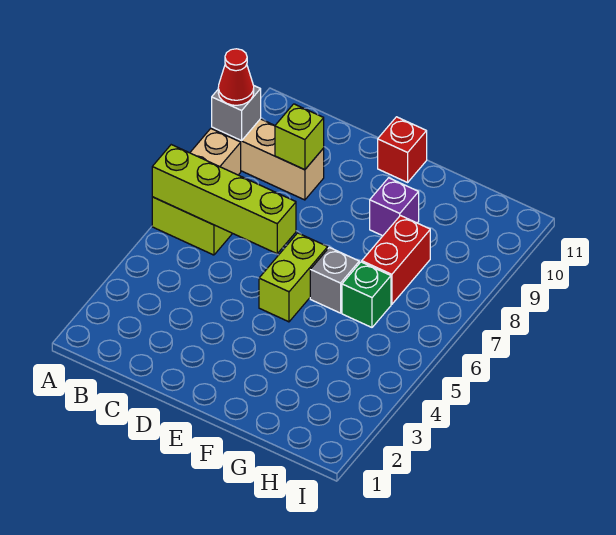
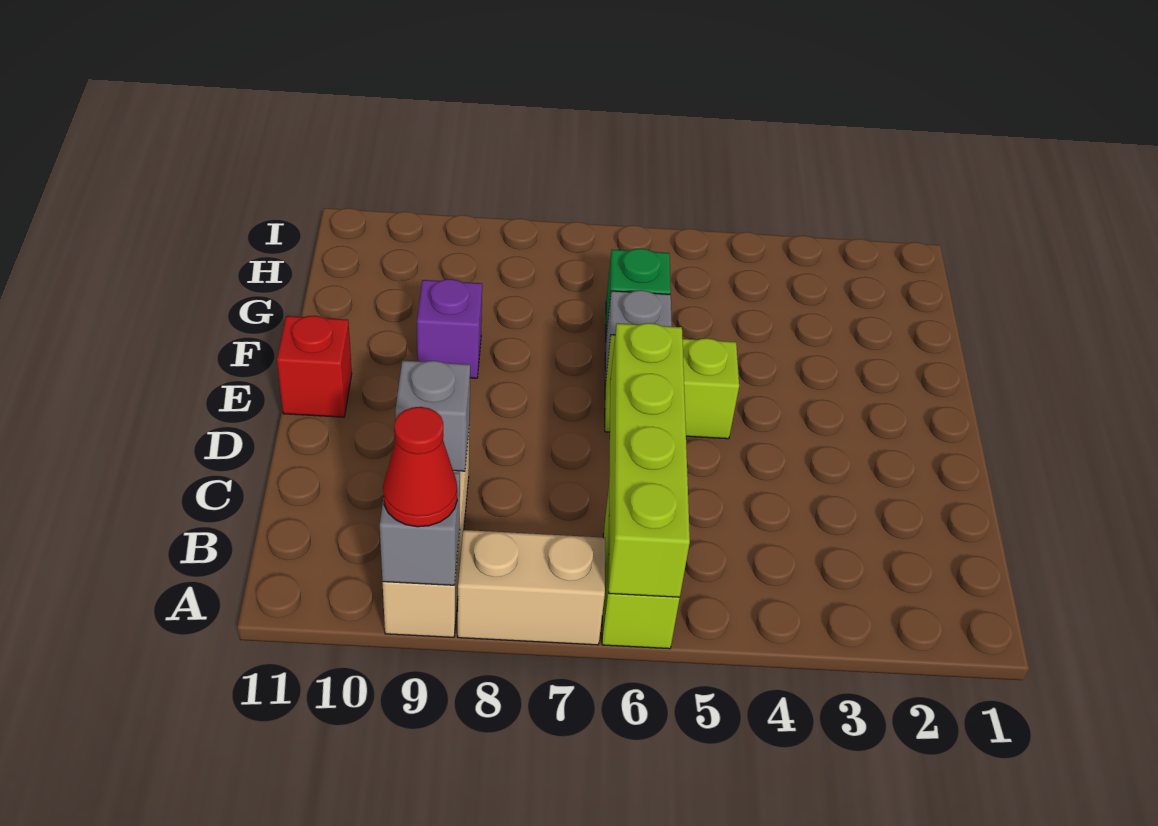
lime brick C9 level 2 -> grey brick C9 level 2
red brick G7:G8 level 1 -> none

